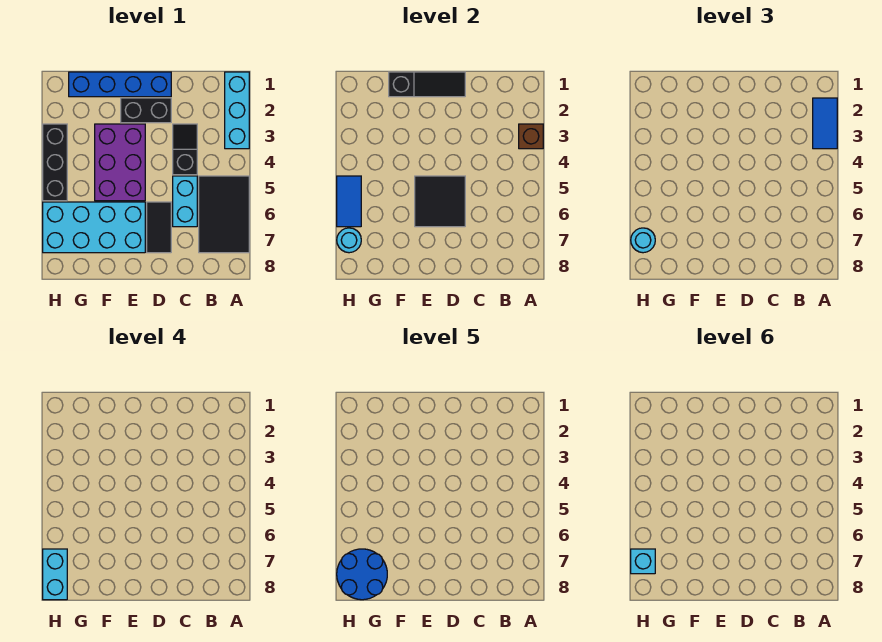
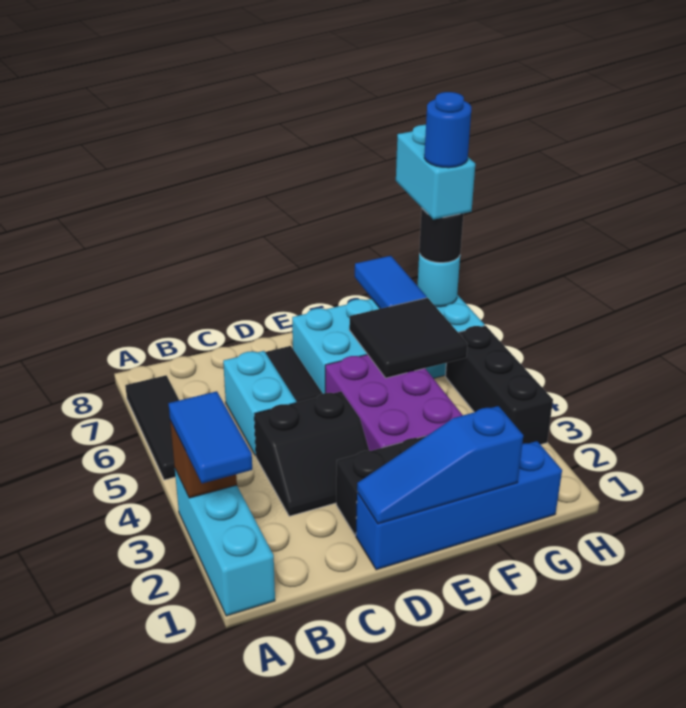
black tile A5:B7 level 1 -> black tile A5:A7 level 1
black slope C3:C4 level 1 top 4 -> black slope C3:D4 level 1 top 4
black slope D1:F1 level 2 top F -> blue slope D1:F1 level 2 top F
black tile D5:E6 level 2 -> black tile F5:G6 level 2
blue round brick G7:H8 level 5 -> blue round brick H7 level 5
blue tile H5:H6 level 2 -> blue tile G7:G8 level 2
cyan round brick H7 level 3 -> black round brick H7 level 3
cyan brick H7 level 6 -> none

